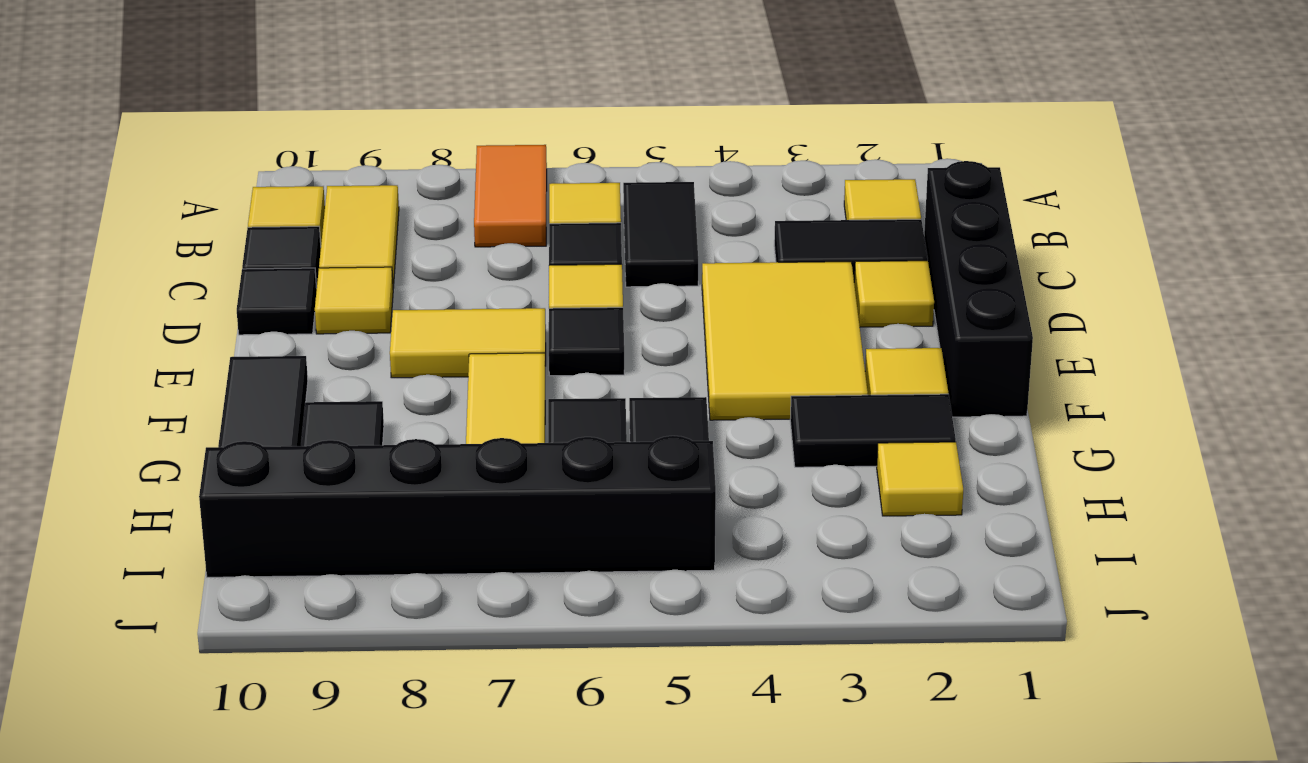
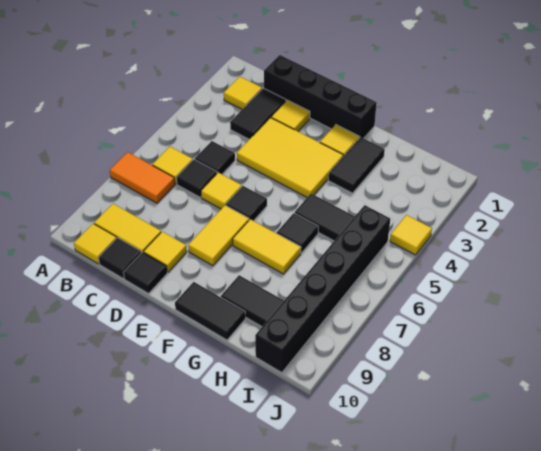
black tile B5:C5 level 1 -> black tile C5 level 1
yellow tile H2 level 1 -> yellow tile J4 level 1

